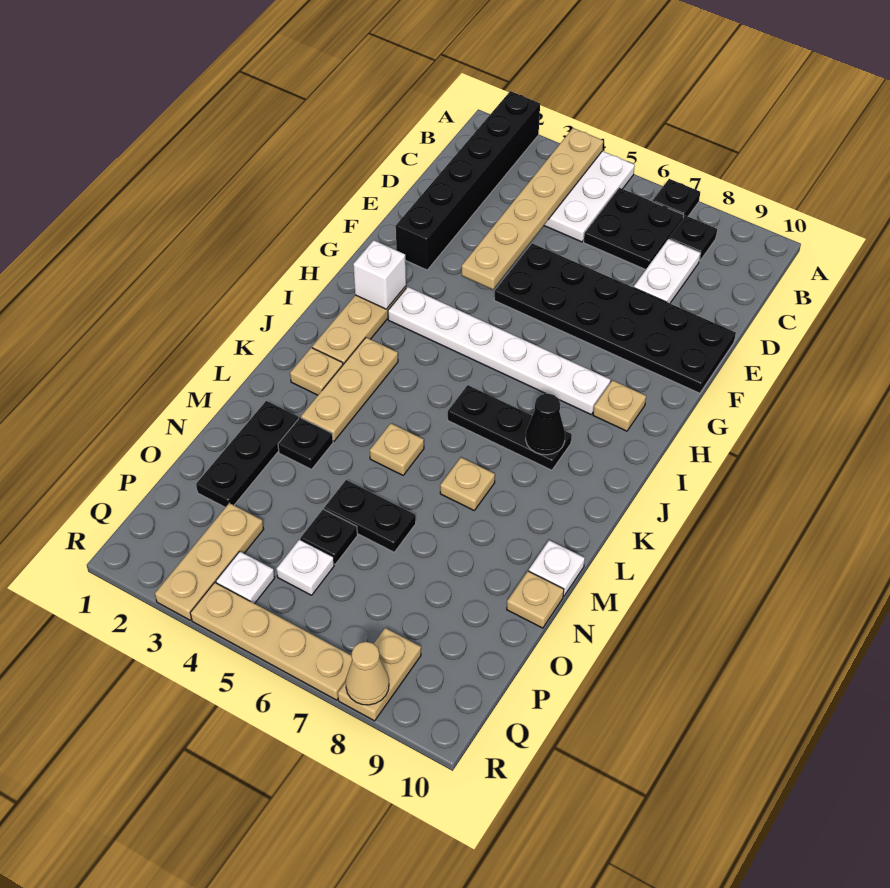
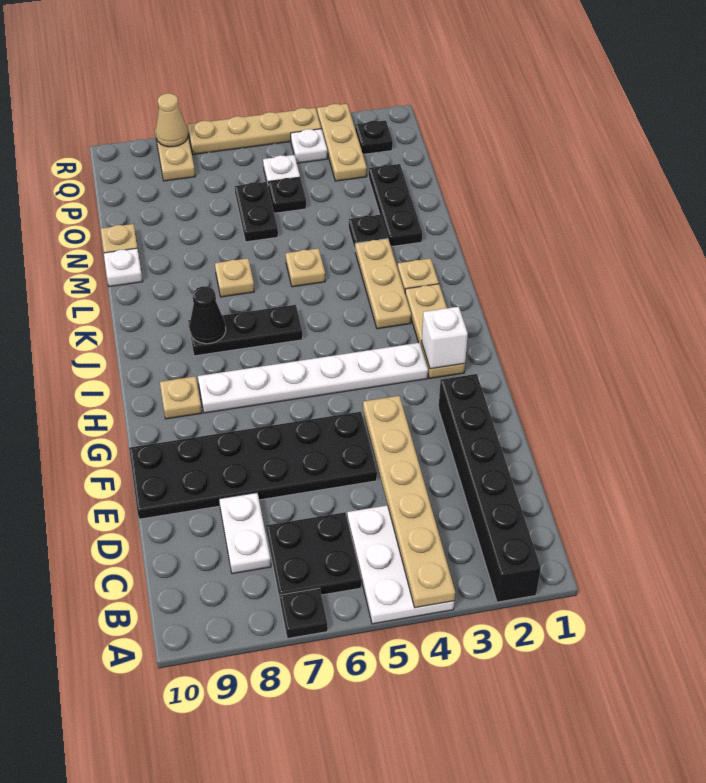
black plate B8 level 1 -> black plate Q2 level 1
black plate N5:N6 level 1 -> black plate N6:O6 level 1

